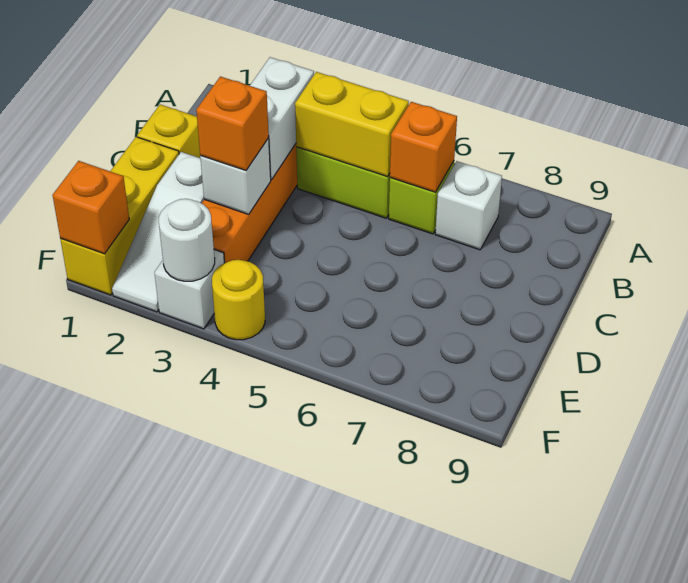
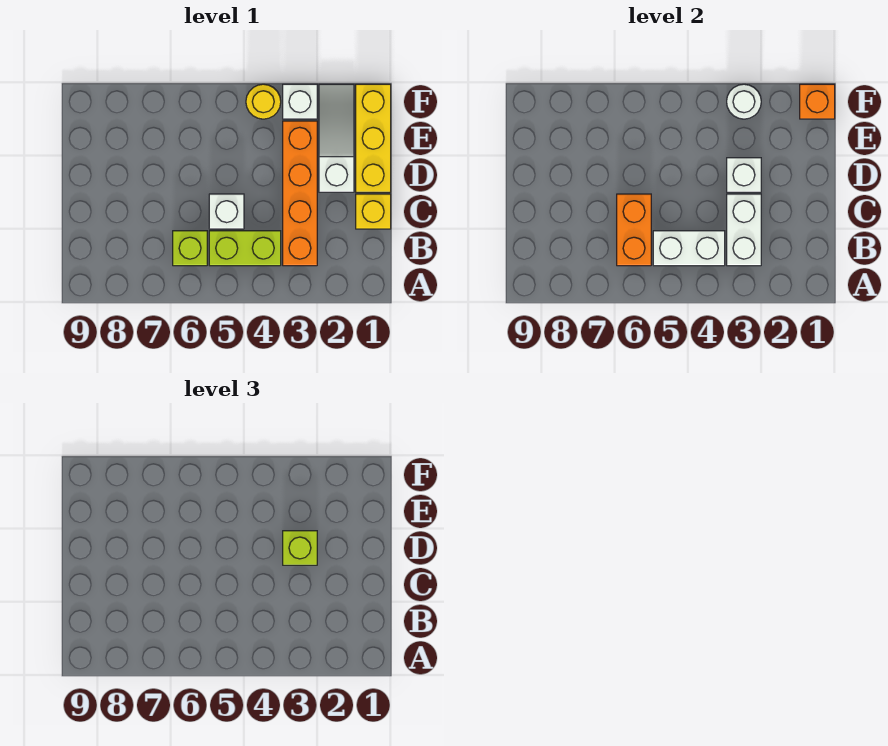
yellow brick B4:B5 level 2 -> white brick B4:B5 level 2
orange brick B6 level 2 -> orange brick B6:C6 level 2
white brick B7 level 1 -> white brick C5 level 1
orange brick D3 level 3 -> lime brick D3 level 3

